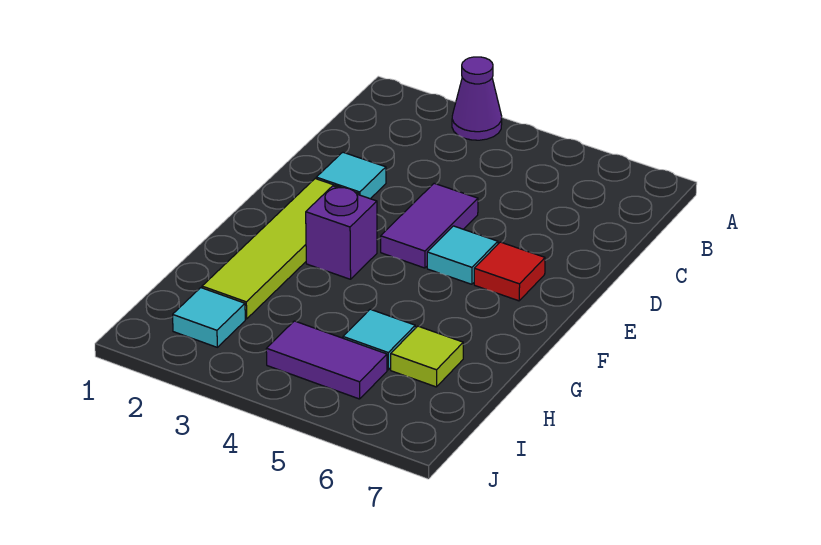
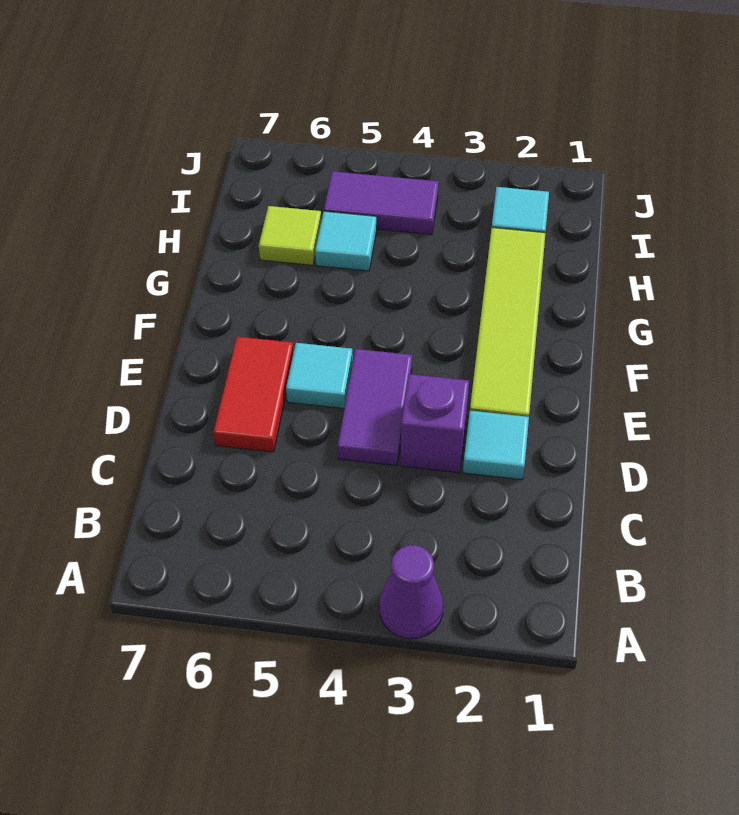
red tile E6 level 1 -> red tile D6:E6 level 1
purple brick F3 level 1 -> purple brick D3 level 1

